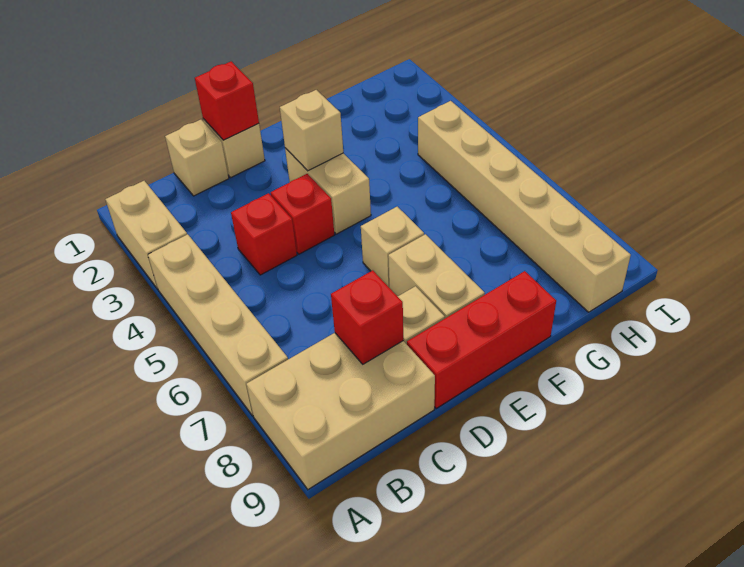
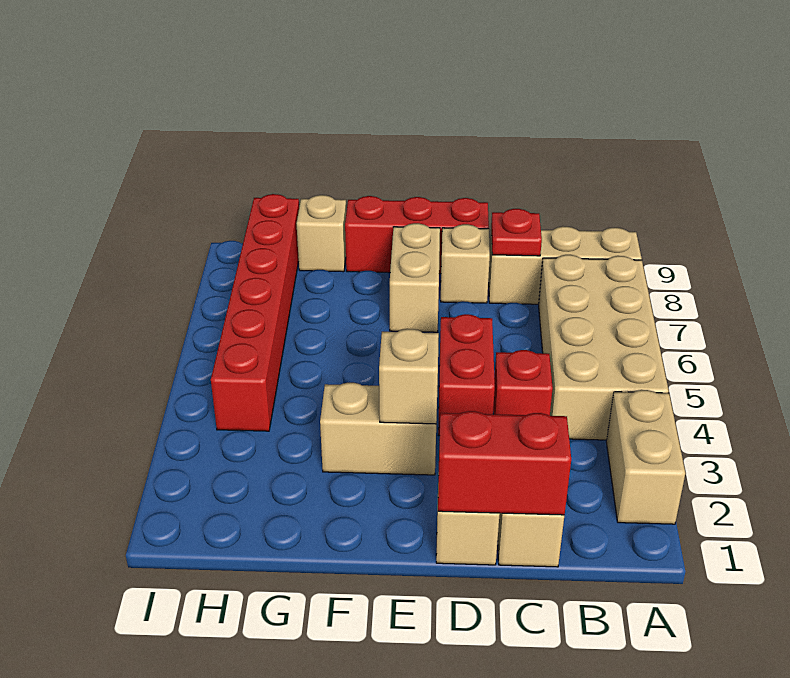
tan brick A4:A7 level 1 -> tan brick A4:B7 level 1
tan brick A8:C9 level 1 -> tan brick A8:C8 level 1
red brick C8 level 2 -> red plate C8 level 2
red brick D1 level 2 -> red brick C1:D1 level 2
red brick D4 level 1 -> red brick D4:D5 level 1
tan brick E3:E4 level 1 -> tan brick E3:F3 level 1
tan brick E6 level 1 -> tan brick G9 level 1
tan brick H4:H9 level 1 -> red brick H4:H9 level 1

